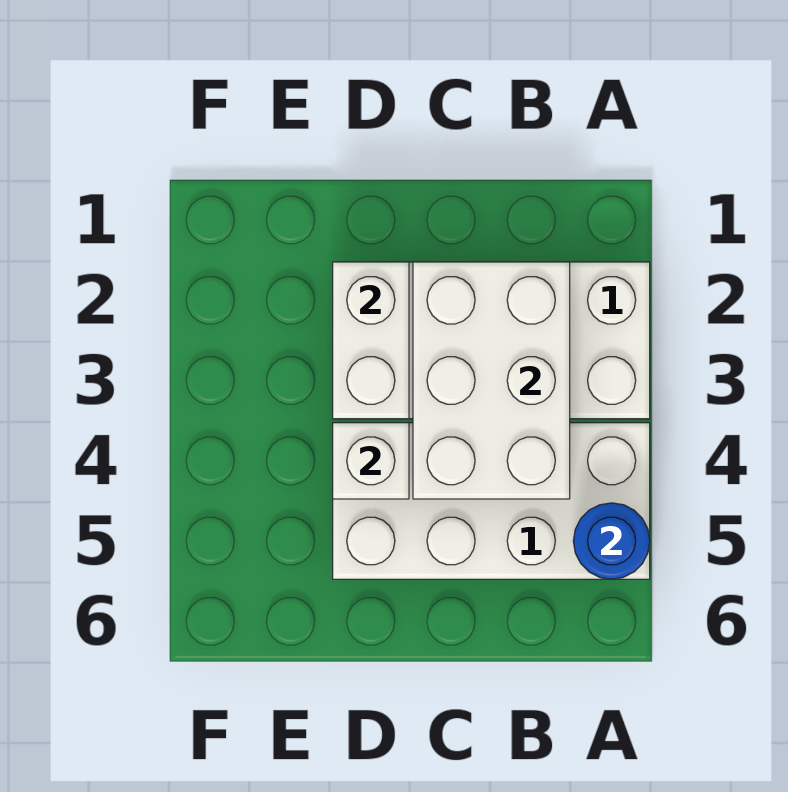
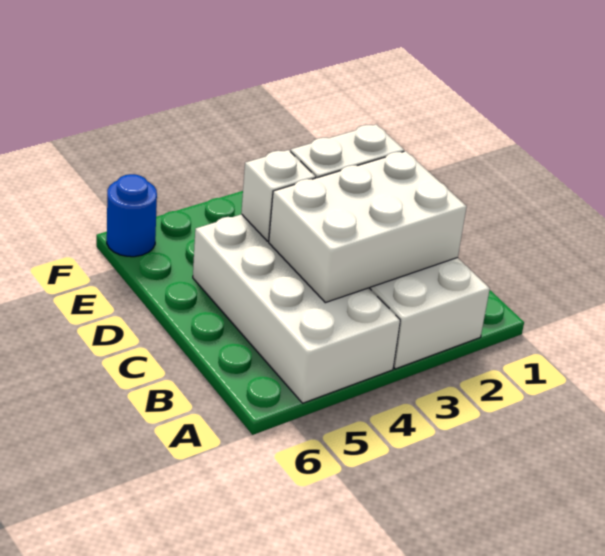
blue round brick A5 level 2 -> blue round brick F6 level 1

